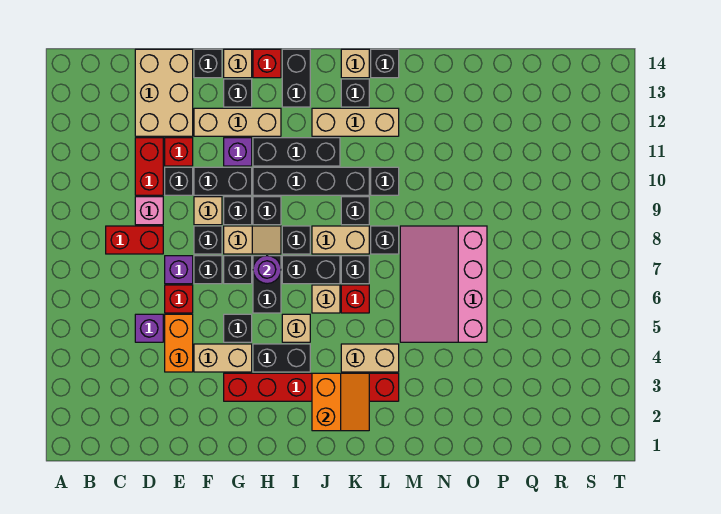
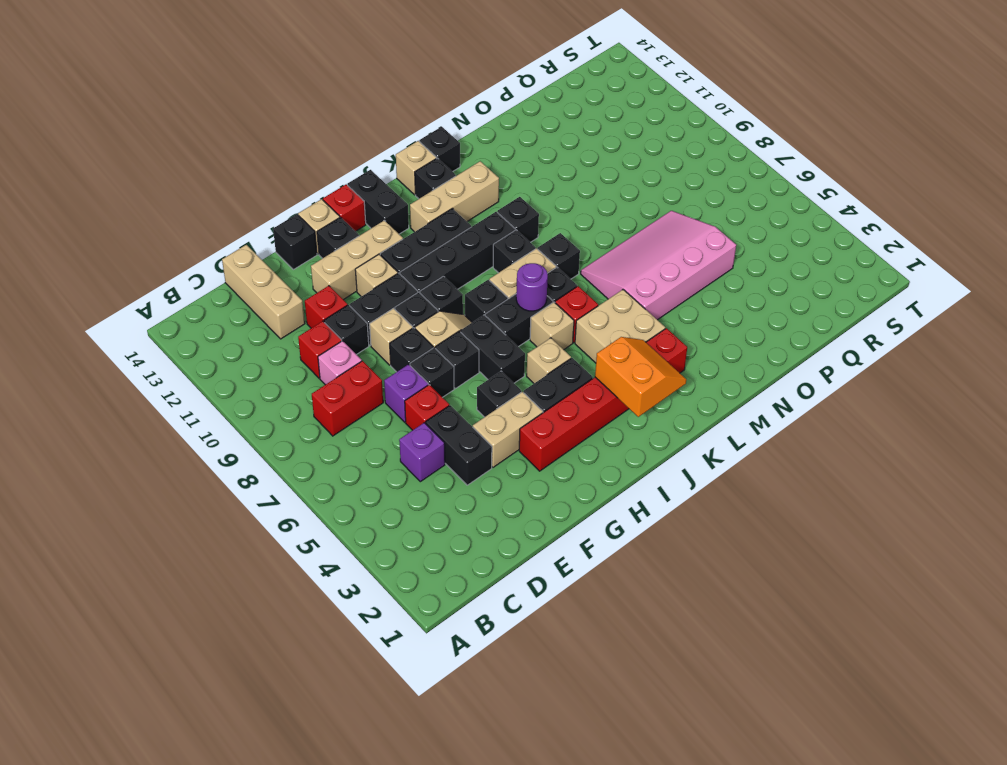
red brick D10:D11 level 1 -> red brick D10 level 1
tan brick D12:E14 level 1 -> tan brick D12:D14 level 1
orange brick E4:E5 level 1 -> black brick E4:E5 level 1
purple brick G11 level 1 -> tan brick G11 level 1
purple round brick H7 level 2 -> purple round brick J7 level 2
tan brick K4:L4 level 1 -> tan brick K4:L5 level 1
pink slope M5:O8 level 1 top O -> pink slope M5:P7 level 1 top 5

